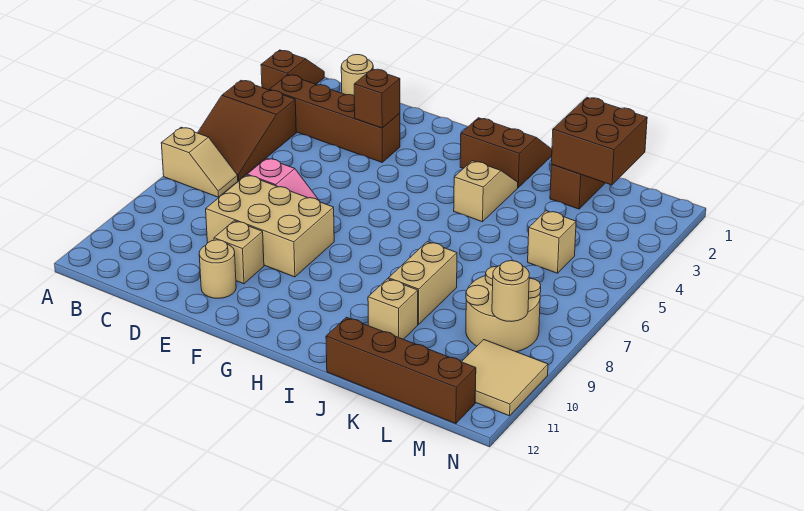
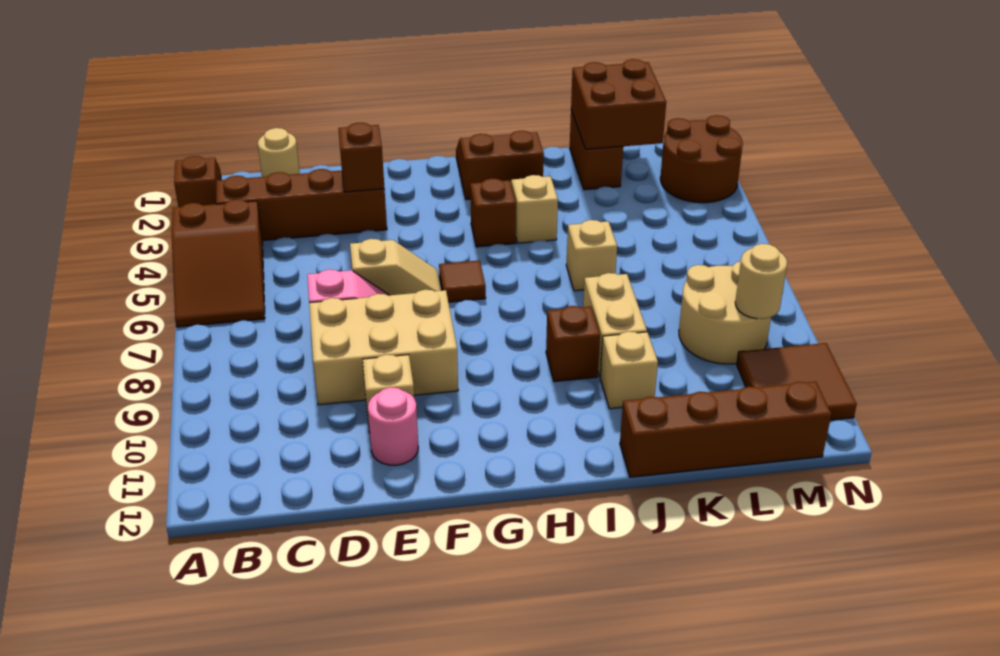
tan slope A7:B7 level 1 top A -> tan slope E6:F6 level 1 top E
tan round brick E11 level 1 -> pink round brick E11 level 1
none -> brown tile G6 level 1
none -> brown brick H4 level 1
none -> brown brick I9 level 1
tan brick L5 level 1 -> tan brick J6 level 1
none -> brown round brick M2:N3 level 1
tan tile M10:N11 level 1 -> brown tile M10:N11 level 1

